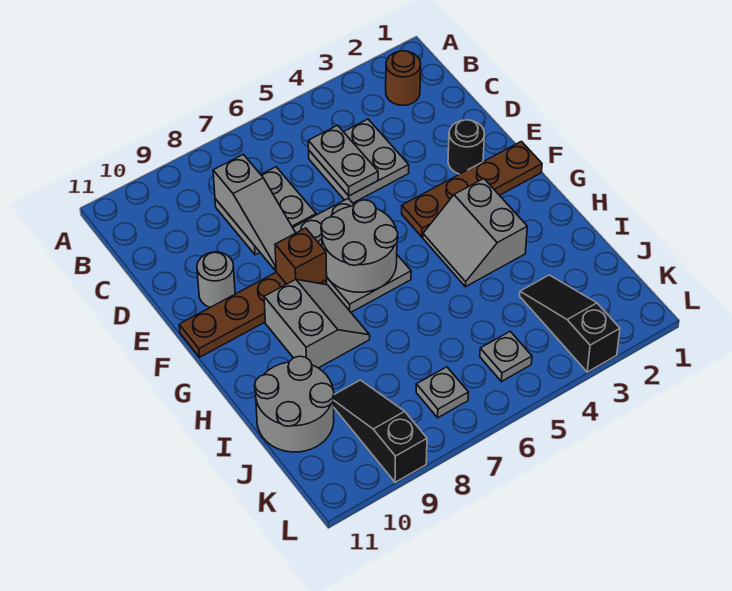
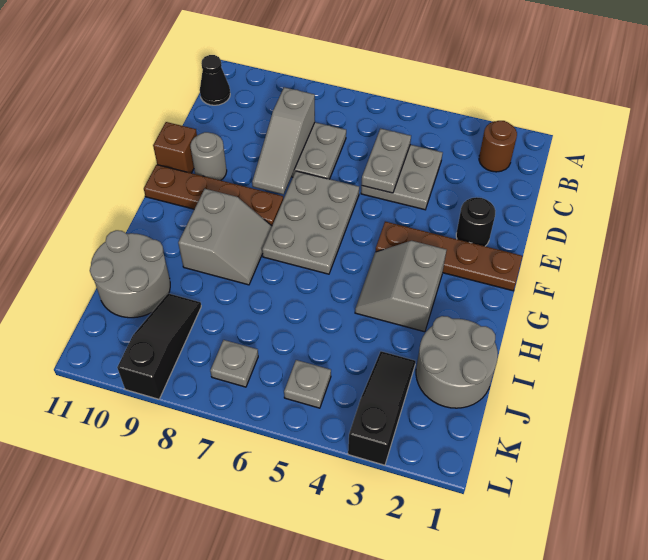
none -> black cone B11 level 1
grey round brick F6:G7 level 2 -> grey round brick I1:J2 level 1
brown brick F8 level 2 -> brown brick E11 level 1

